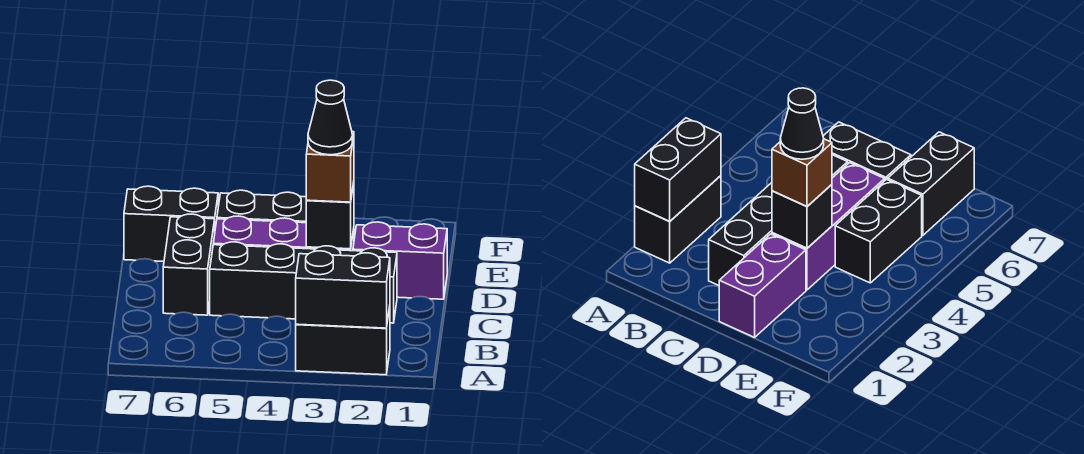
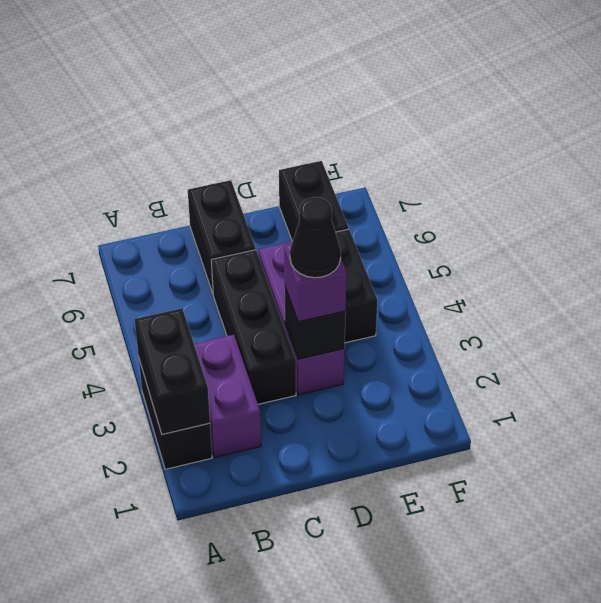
black brick C2:C5 level 1 -> black brick C3:C5 level 1
black brick C6:D6 level 1 -> black brick C6:C7 level 1
purple brick D1:D2 level 1 -> purple brick B2:B3 level 1
brown brick D3 level 3 -> purple brick D3 level 3

